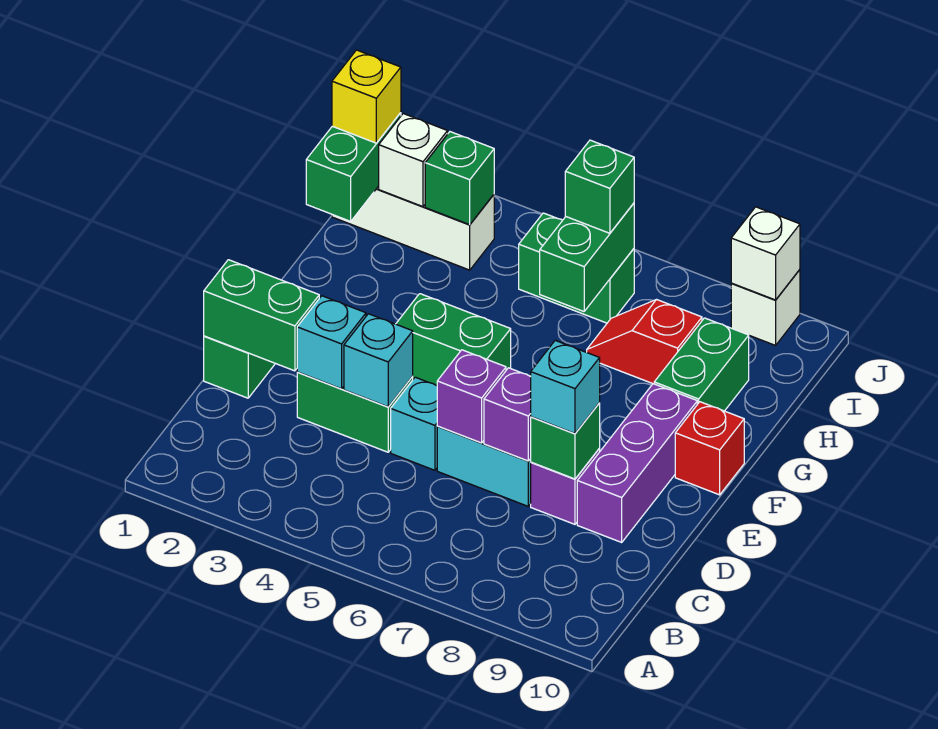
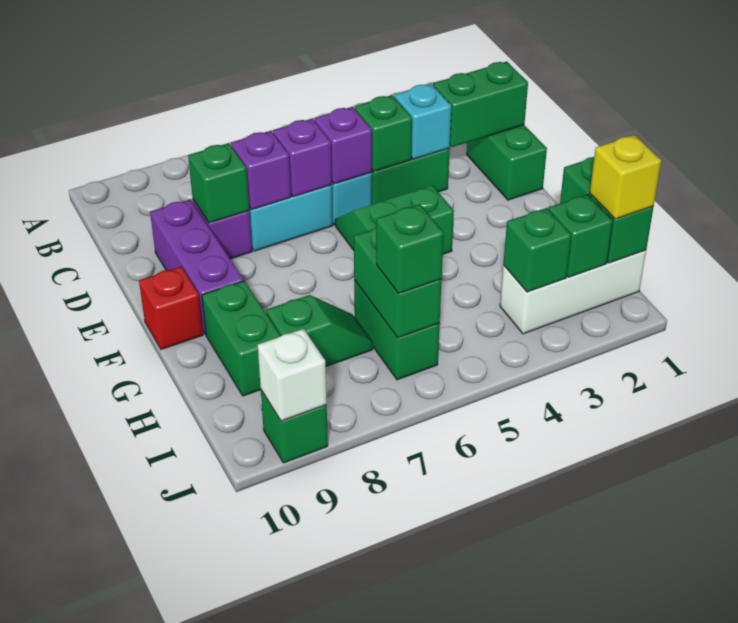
cyan brick D4 level 2 -> green brick D4 level 2
none -> purple brick D5 level 2
cyan brick D8 level 3 -> none
red slope H7:H8 level 1 top 8 -> green slope H7:H8 level 1 top 8
white brick I2 level 2 -> green brick I2 level 2
green brick I5:I6 level 1 -> green brick H6:I6 level 1
white brick J9 level 1 -> green brick J9 level 1

